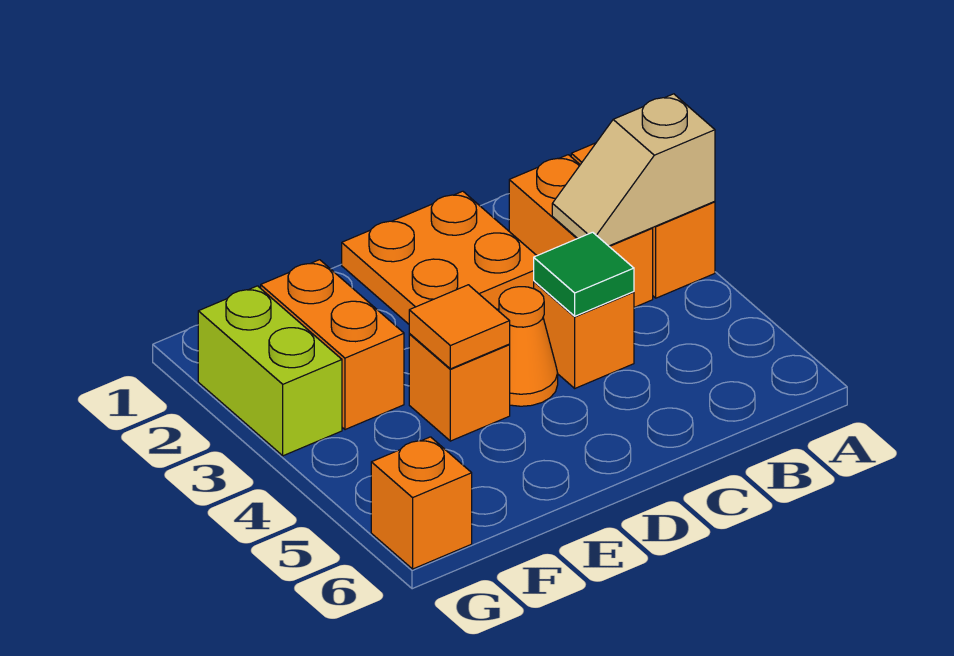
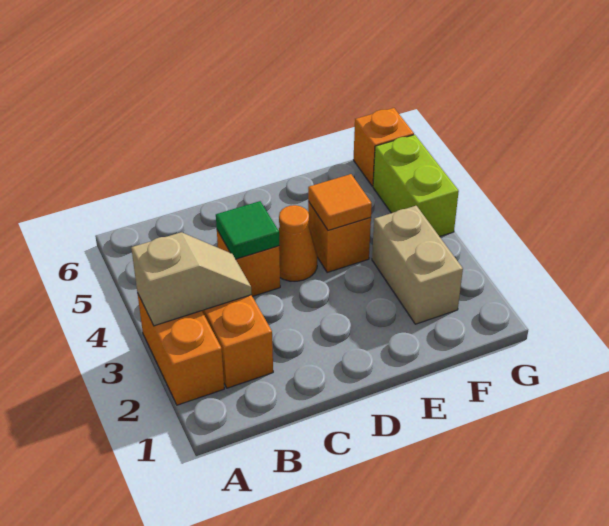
orange plate C1:D2 level 1 -> none
orange brick F2:F3 level 1 -> tan brick F2:F3 level 1
lime brick G2:G3 level 1 -> lime brick G4:G5 level 1

